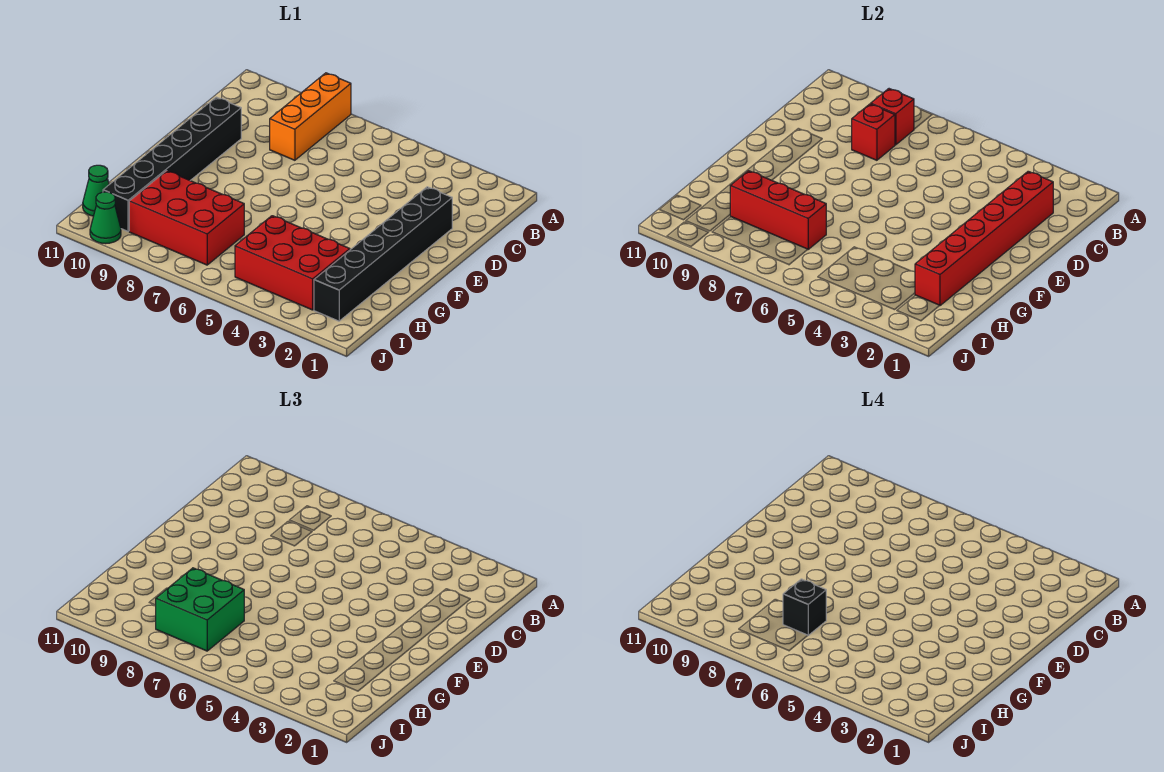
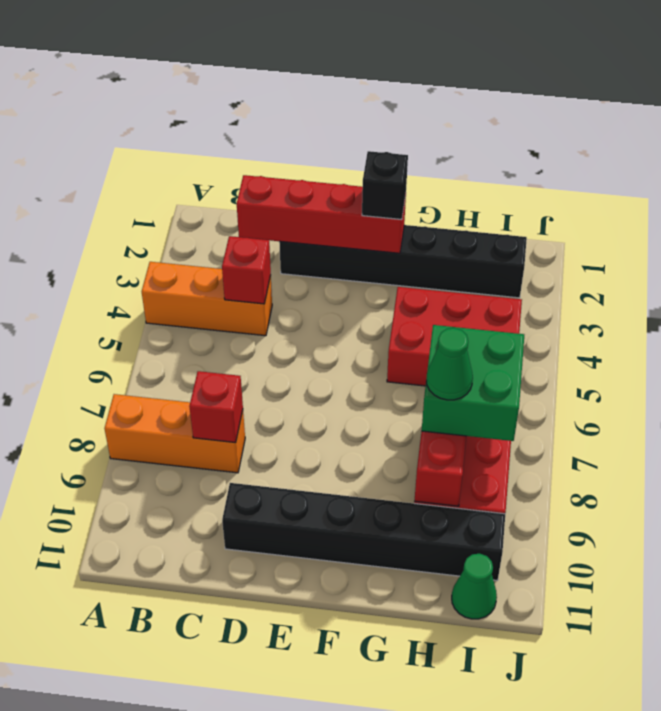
none -> orange brick A4:C4 level 1
red brick B8 level 2 -> red brick C4 level 2
red brick C2:H2 level 2 -> red brick C2:F2 level 2
red brick H3:I5 level 1 -> red brick G4:I5 level 1
black brick H7 level 4 -> black brick F2 level 3
green cone J10 level 1 -> green cone H8 level 4

